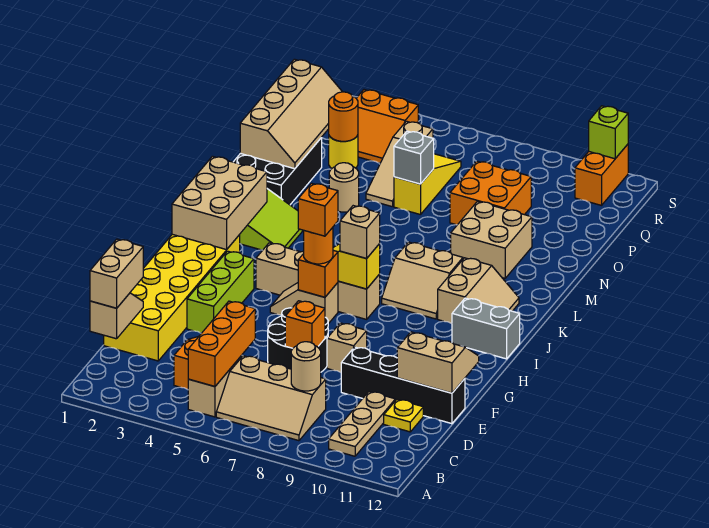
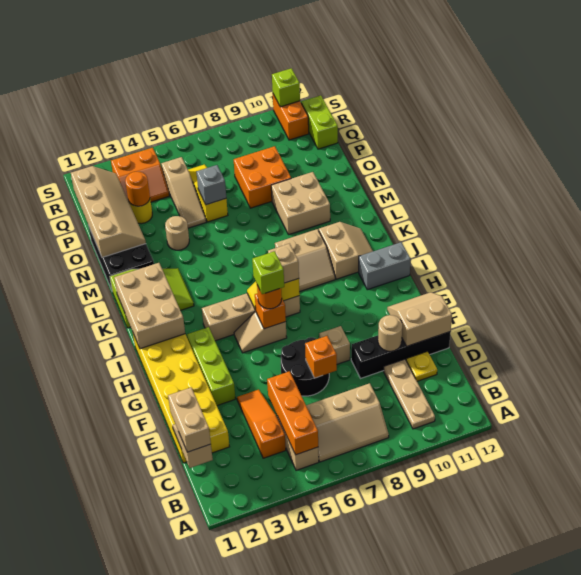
tan round brick C8 level 2 -> tan round brick E10 level 2
orange brick H6 level 4 -> lime brick H6 level 4
none -> lime brick Q12:R12 level 1

